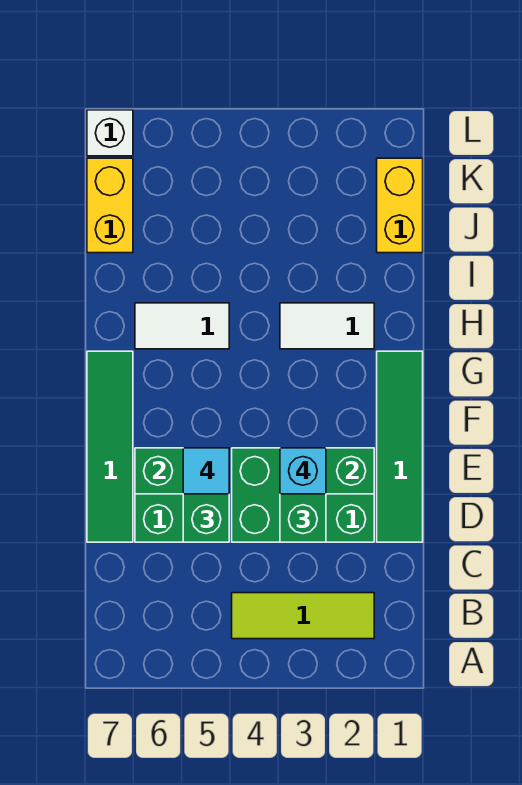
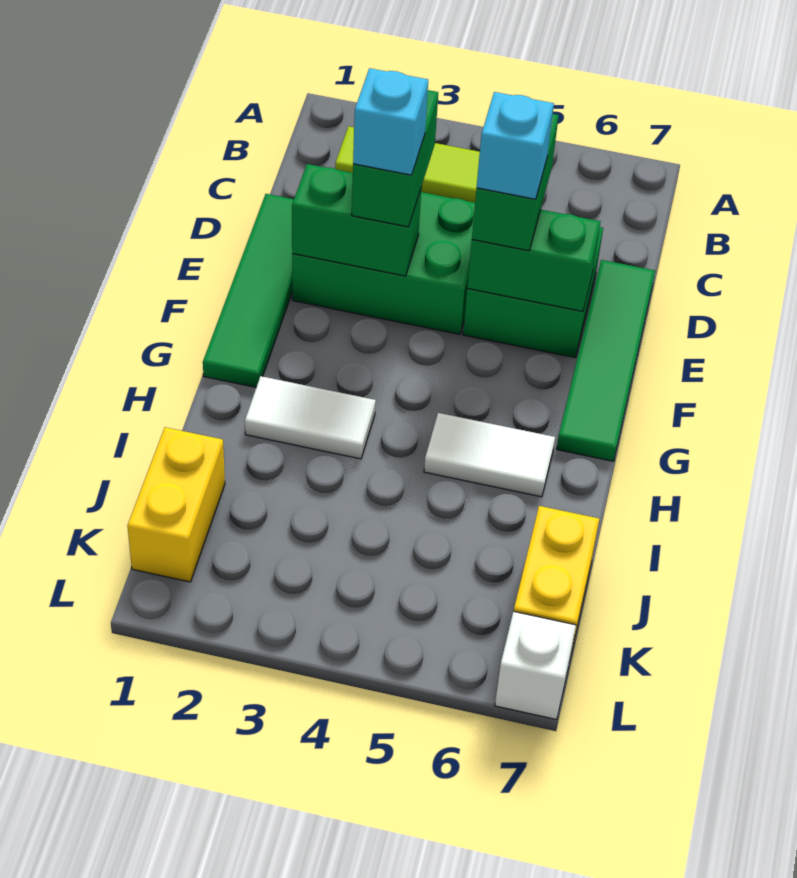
cyan tile E5 level 4 -> cyan brick E5 level 4

